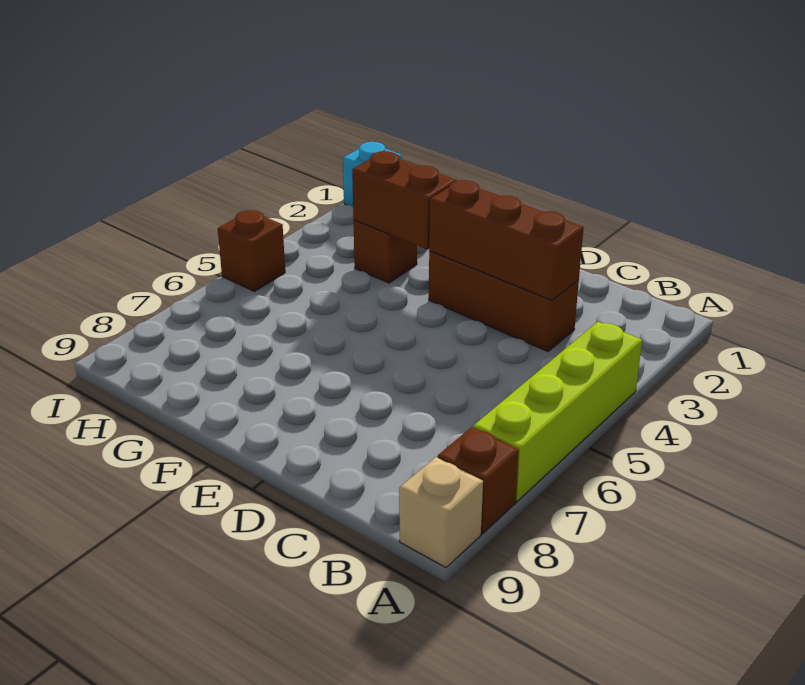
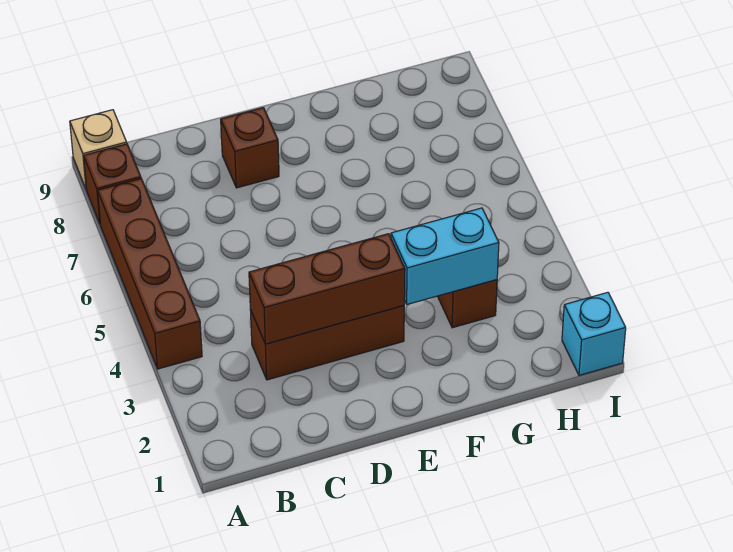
lime brick A4:A7 level 1 -> brown brick A4:A7 level 1
brown brick F3:G3 level 2 -> cyan brick F3:G3 level 2
brown brick I5 level 1 -> brown brick D8 level 1

